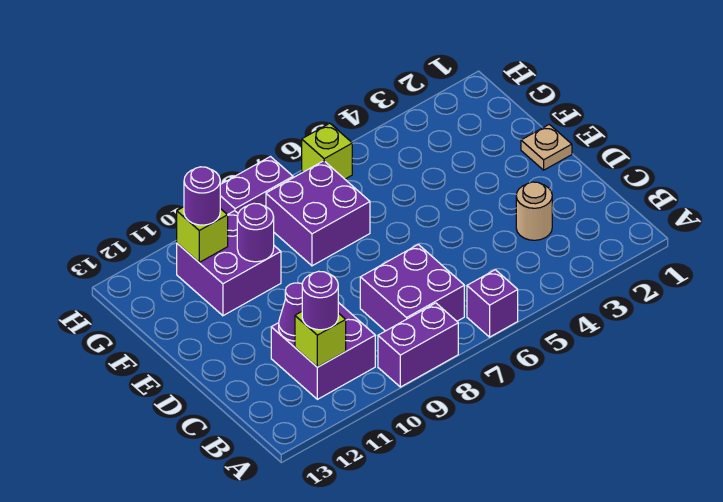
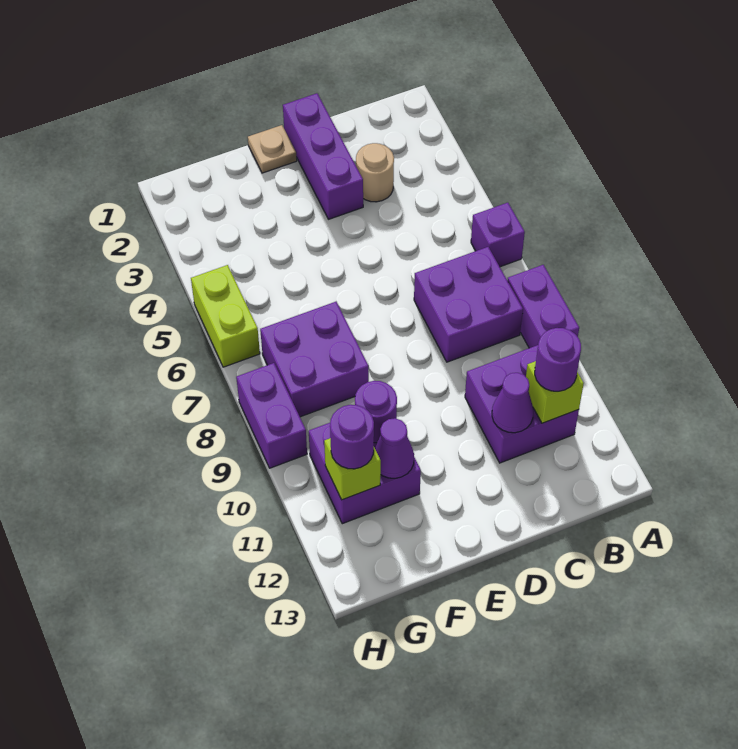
none -> purple brick D1:D3 level 1
none -> purple cone F11 level 2
lime brick H6 level 1 -> lime brick H5:H6 level 1

